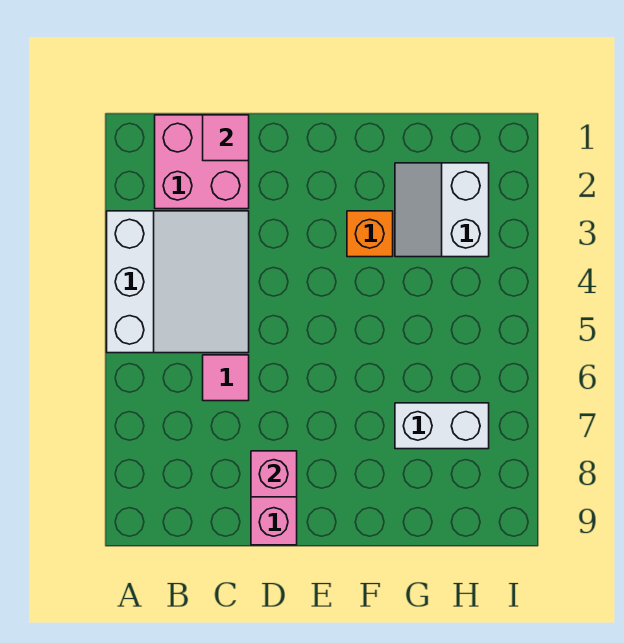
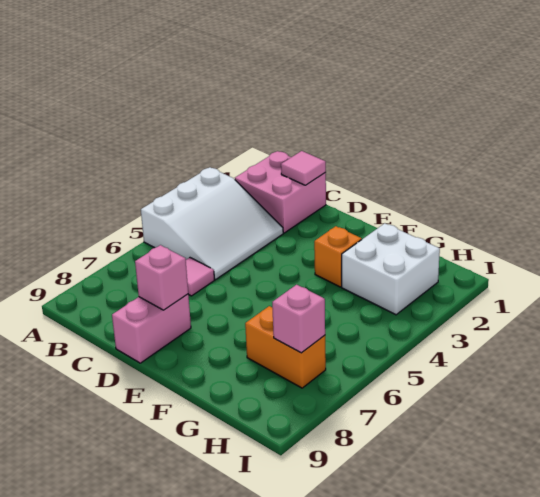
white slope G2:H3 level 1 top H -> white brick G2:H3 level 1
white brick G7:H7 level 1 -> orange brick G7:H7 level 1
none -> pink brick H7 level 2

